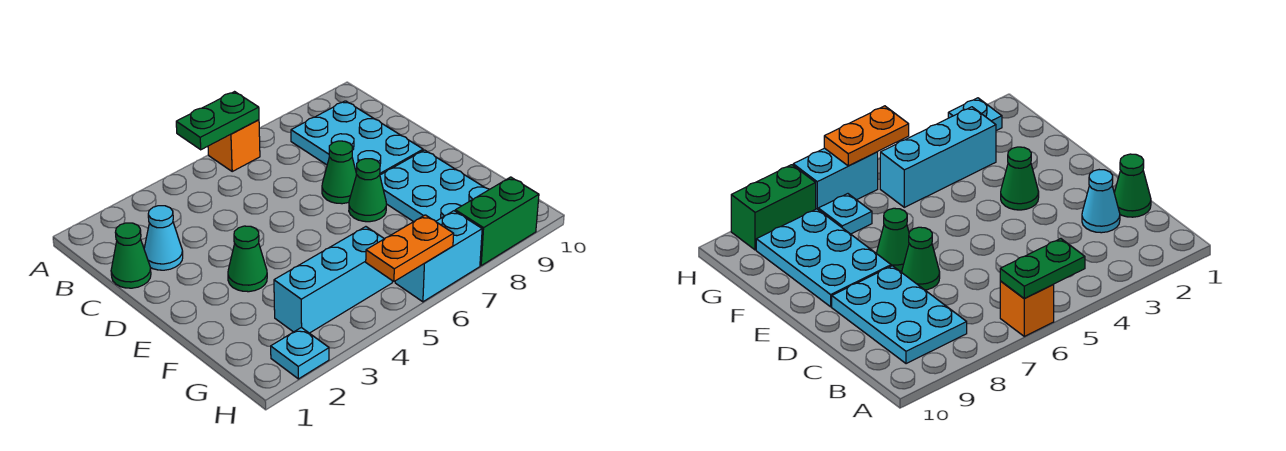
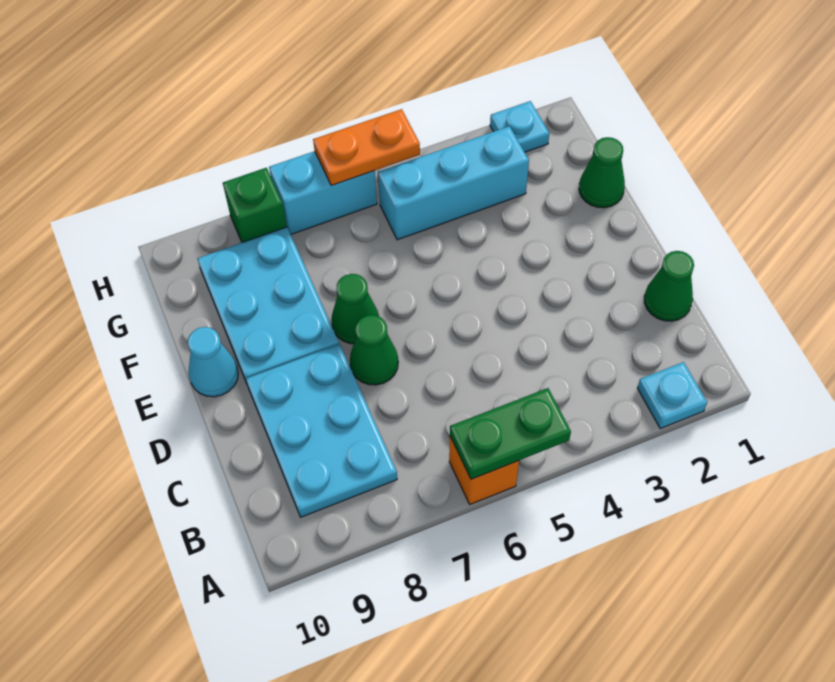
cyan cone C2 level 1 -> cyan cone E10 level 1
green cone E3 level 1 -> green cone F1 level 1
cyan plate G7 level 1 -> cyan plate A2 level 1
green brick H8:H9 level 1 -> green brick H8 level 1

